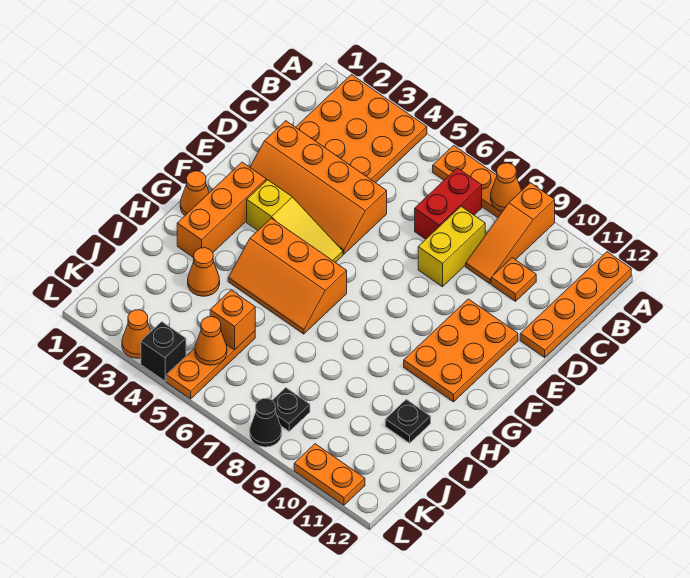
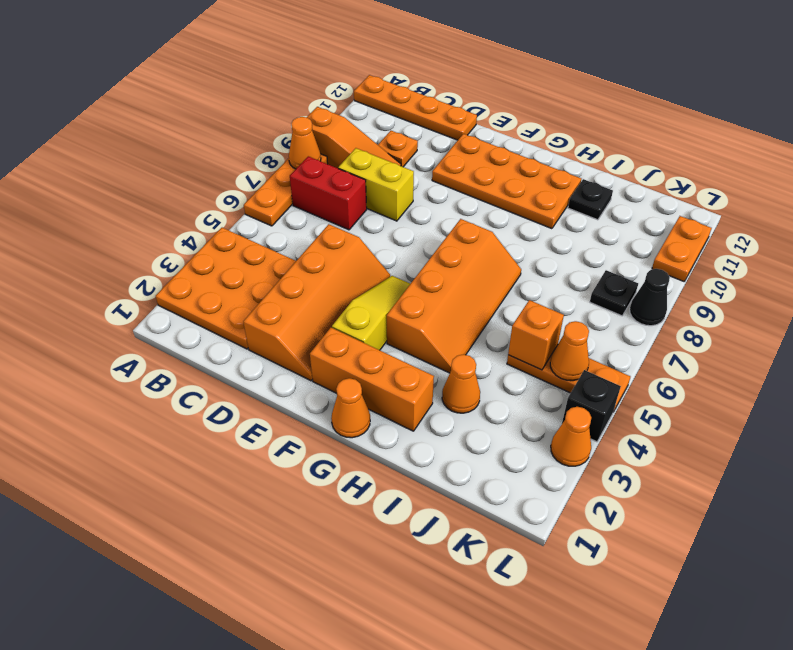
orange plate E10:G11 level 1 -> orange plate E10:H11 level 1
orange slope G4:H6 level 1 top G -> orange slope G4:H7 level 1 top G

